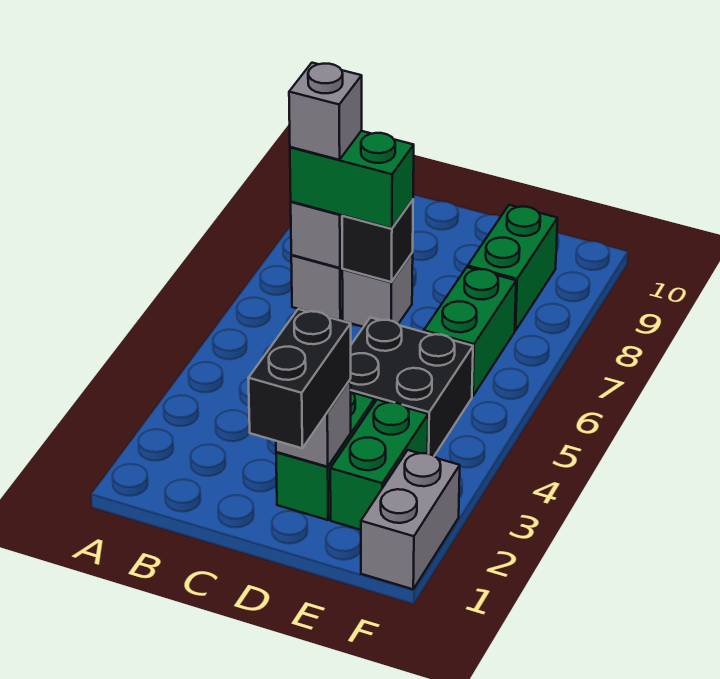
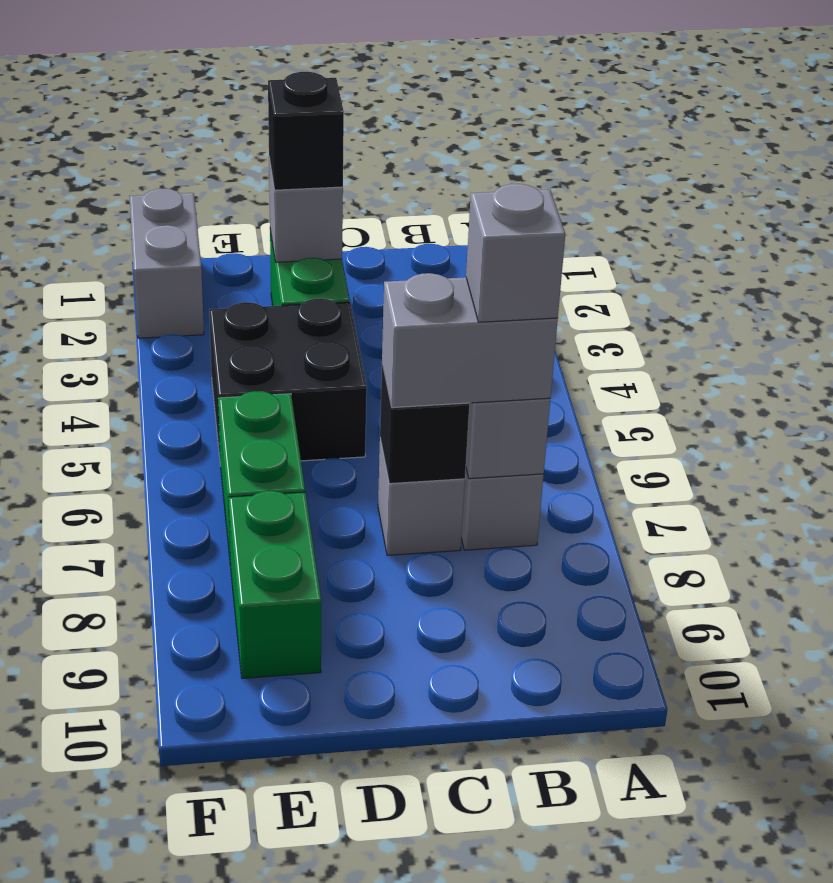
green brick B7:C7 level 3 -> grey brick B7:C7 level 3
black brick D1:D2 level 3 -> black brick D2 level 3
green brick E2:E3 level 1 -> none

